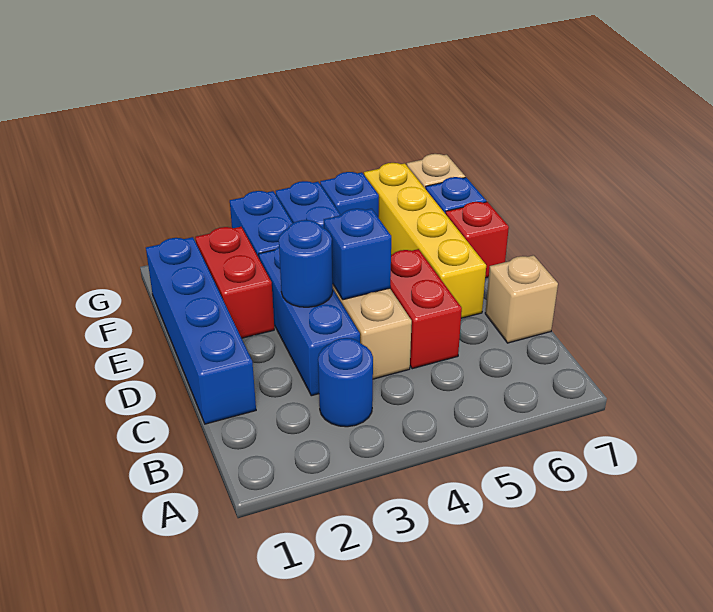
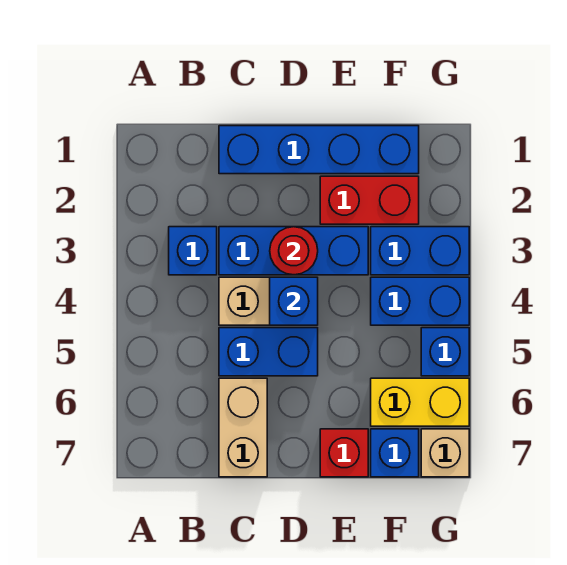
blue round brick B3 level 1 -> blue brick B3 level 1
red brick C5:D5 level 1 -> blue brick C5:D5 level 1
tan brick C7 level 1 -> tan brick C6:C7 level 1
blue round brick D3 level 2 -> red round brick D3 level 2
yellow brick D6:G6 level 1 -> yellow brick F6:G6 level 1

